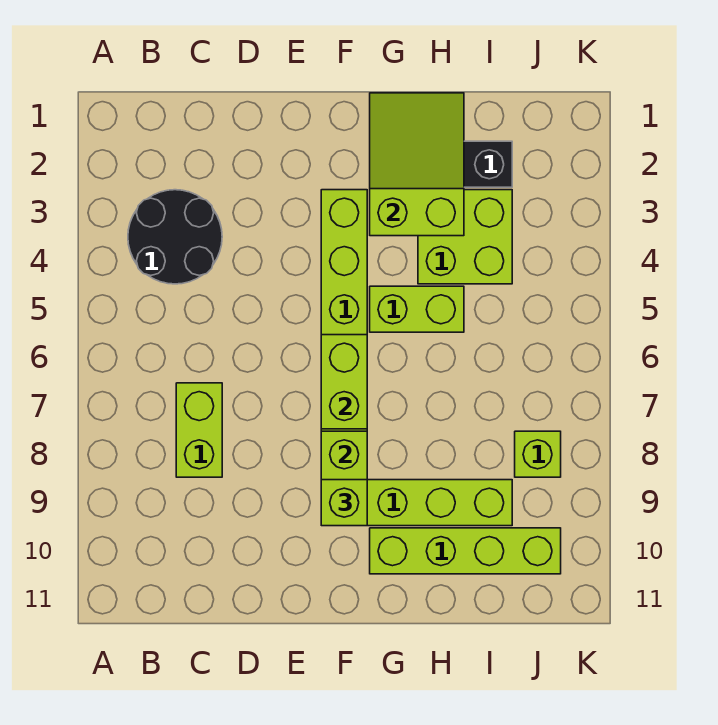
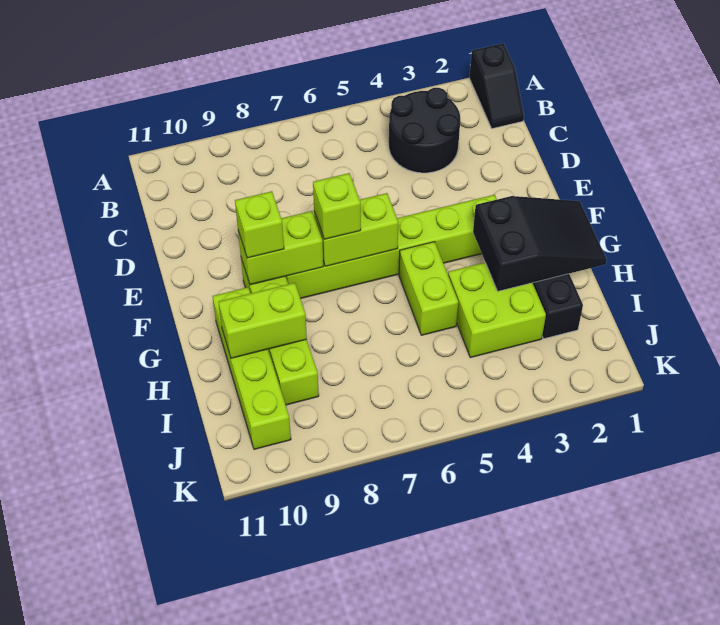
none -> black slope A1:B1 level 1 top A
lime brick C7:C8 level 1 -> lime brick H9:H10 level 2
lime slope G1:H3 level 2 top 3 -> black slope G1:H3 level 2 top 3
lime brick J8 level 1 -> lime brick F7 level 3

